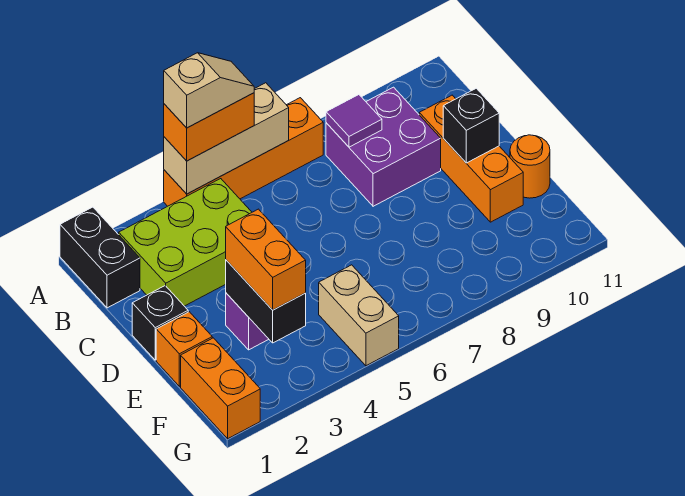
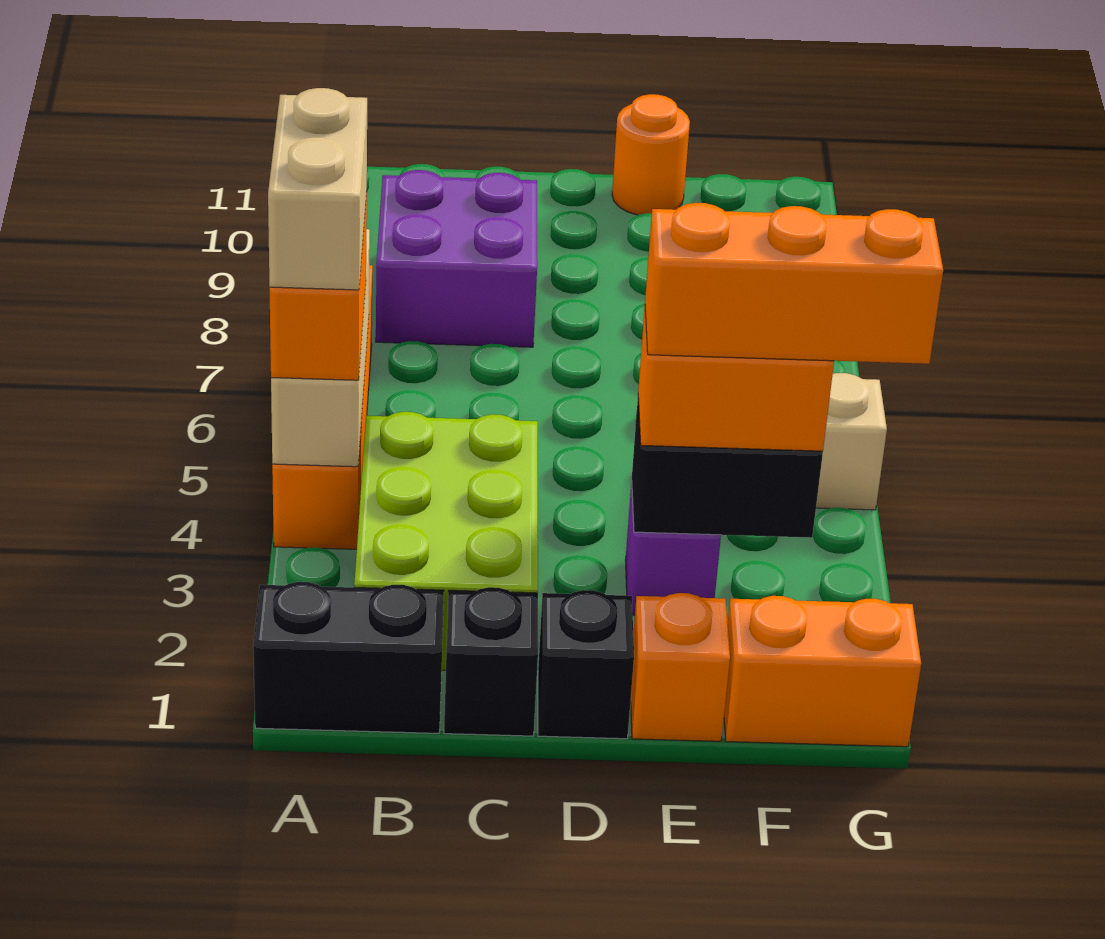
tan slope A4:A5 level 4 top 4 -> tan brick A4:A5 level 4
purple tile B8 level 2 -> none
orange brick C10:E10 level 1 -> orange brick E3:G3 level 4
black brick D10 level 2 -> black brick C1 level 1

